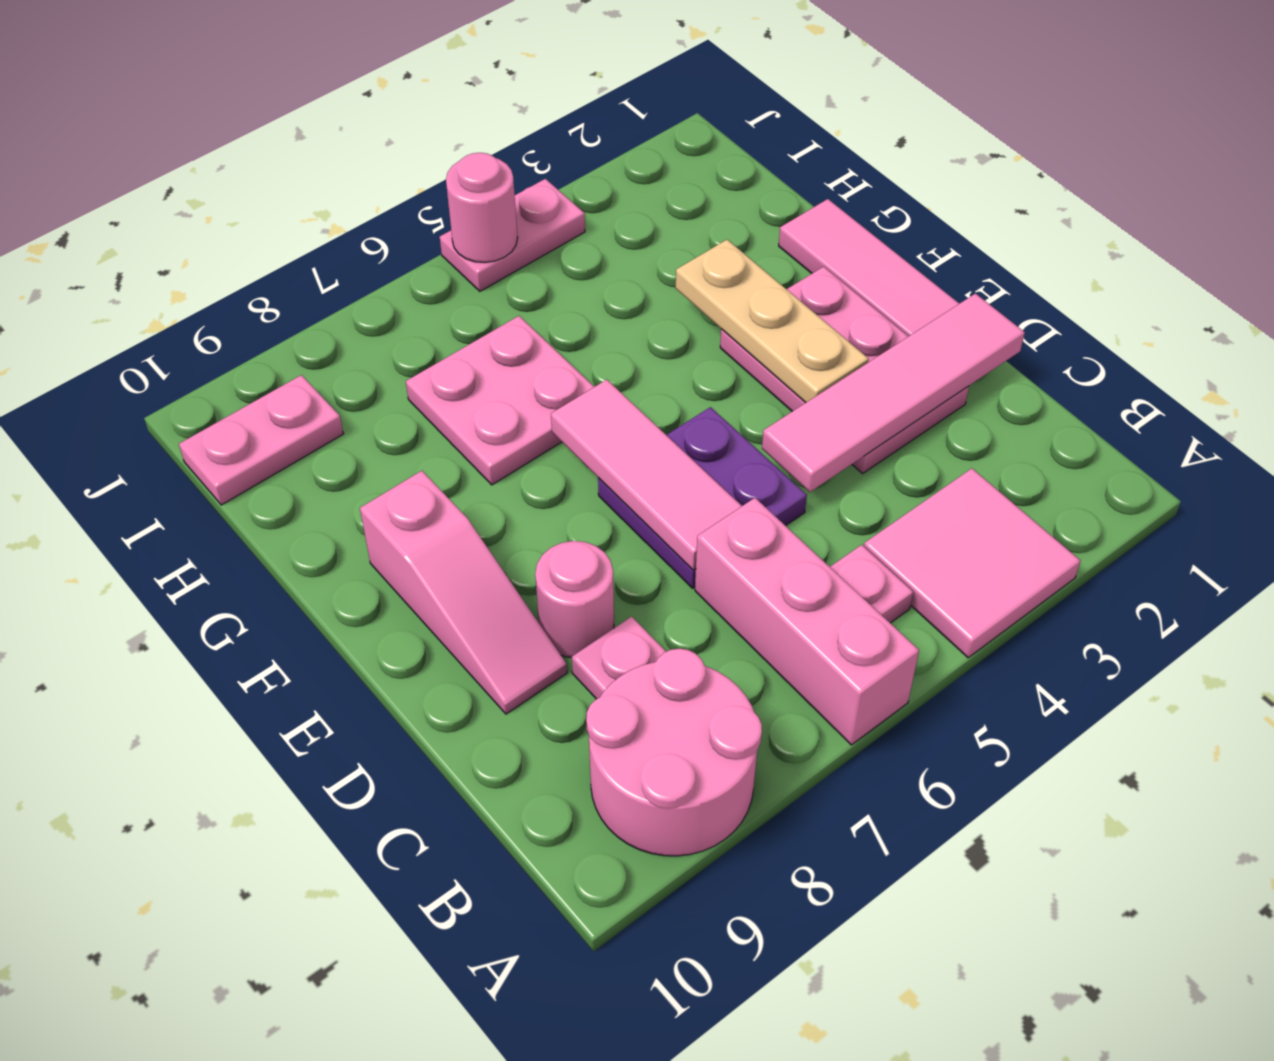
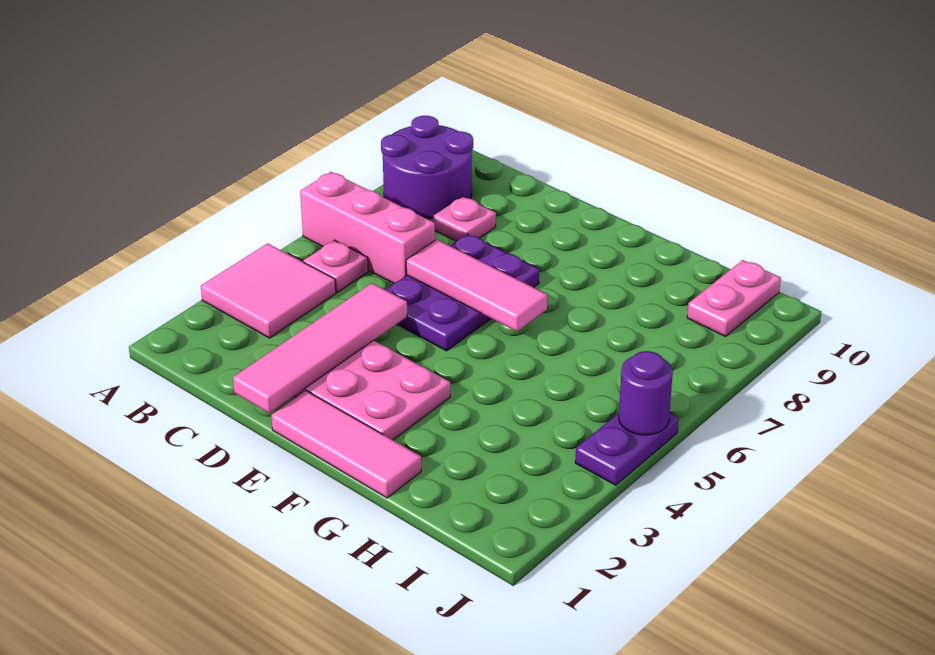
pink round brick A8:B9 level 1 -> purple round brick A8:B9 level 1
purple plate D5:E6 level 1 -> purple plate D5:E7 level 1
pink round brick D8 level 1 -> none
pink slope D9:F9 level 1 top F -> none
tan plate E3:G3 level 2 -> none
pink plate G6:H7 level 1 -> none
pink plate J4:J5 level 1 -> purple plate J4:J5 level 1
pink round brick J5 level 2 -> purple round brick J5 level 2

